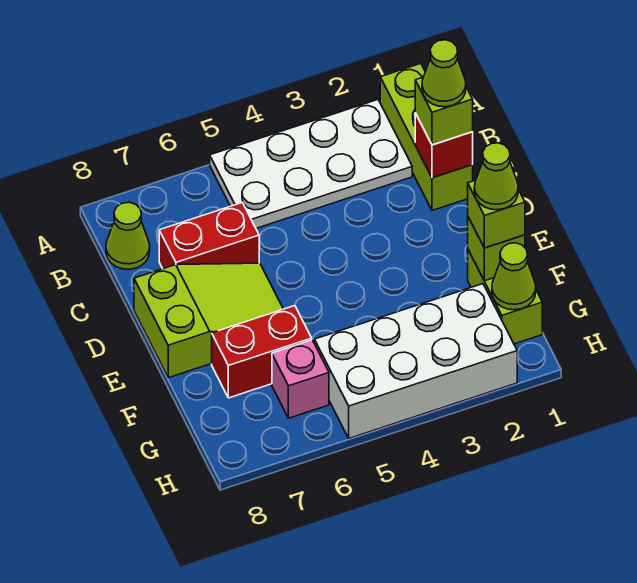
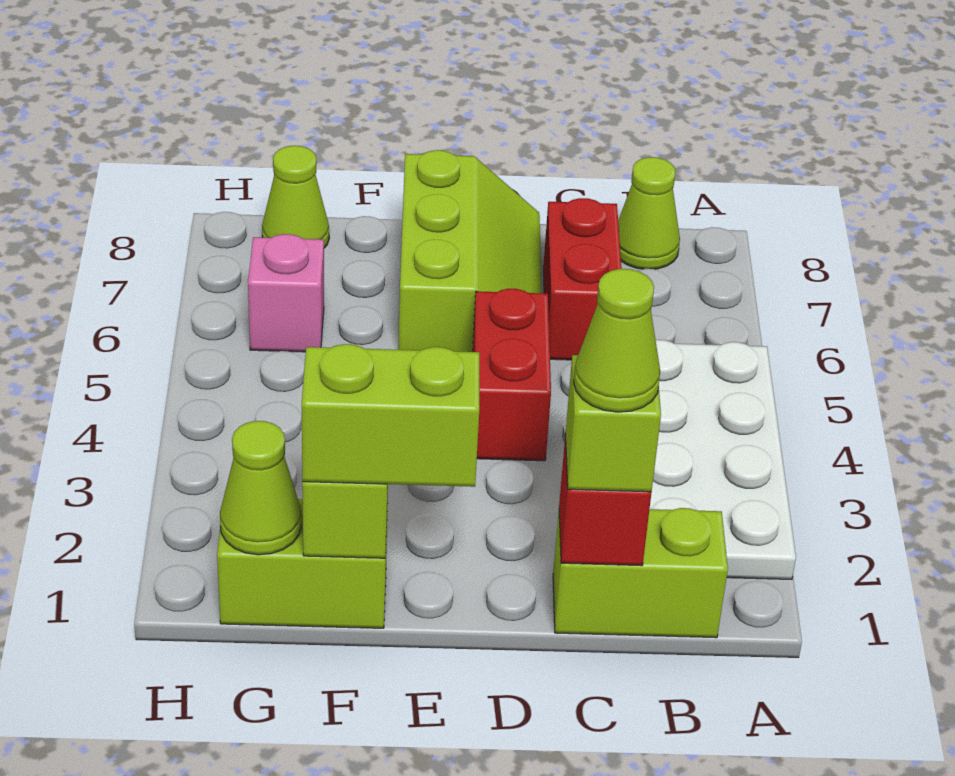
lime brick A1:C1 level 1 -> lime brick B1:C1 level 1
lime slope D6:E8 level 1 top 8 -> lime slope D6:E8 level 1 top E
lime brick F1 level 3 -> lime brick E1:F1 level 3
lime cone F1 level 4 -> lime cone G8 level 1
red brick F6:F7 level 1 -> red brick D4:D5 level 1
white brick G2:H5 level 1 -> none

